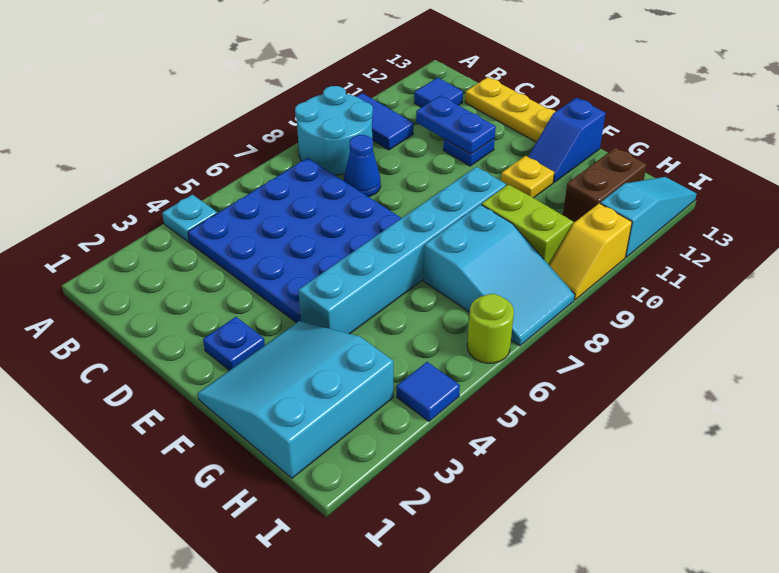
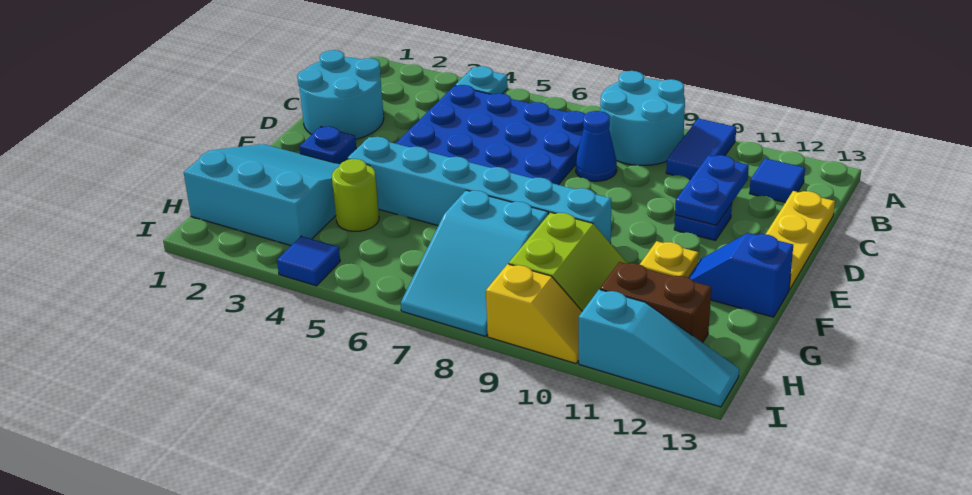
none -> cyan round brick C1:D2 level 1
lime round brick I6 level 1 -> lime round brick G4 level 1
yellow slope I9:I10 level 1 top 10 -> yellow slope I9:I10 level 1 top 9

